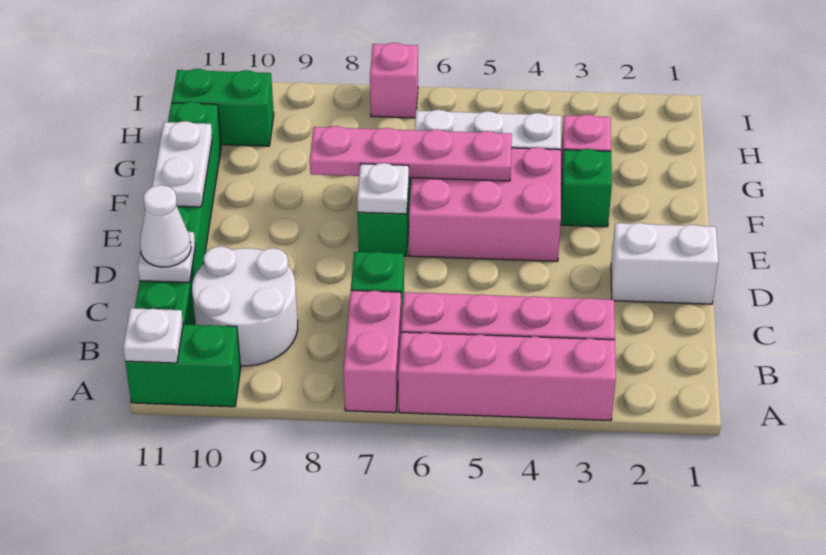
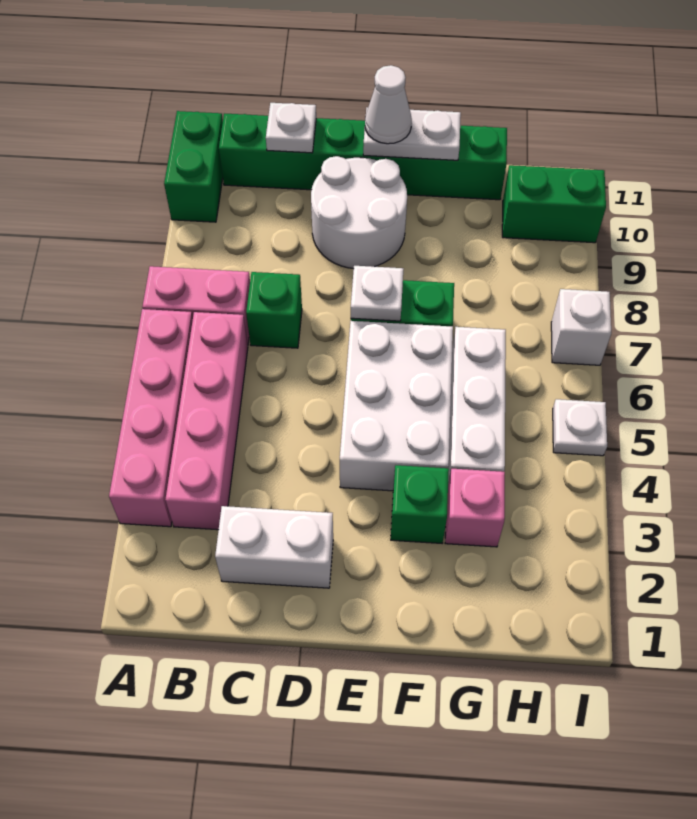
white plate A11 level 2 -> white plate I5 level 1
white round brick B9:C10 level 1 -> white round brick D9:E10 level 1
white cone C11 level 3 -> white cone E11 level 3
white brick D1:D2 level 1 -> white brick C2:D2 level 1
pink brick E4:F6 level 1 -> white brick E4:F6 level 1
pink plate F5:F8 level 2 -> none
green brick H10:H11 level 1 -> green brick H10:I10 level 1
pink brick I7 level 1 -> white brick I7 level 1

